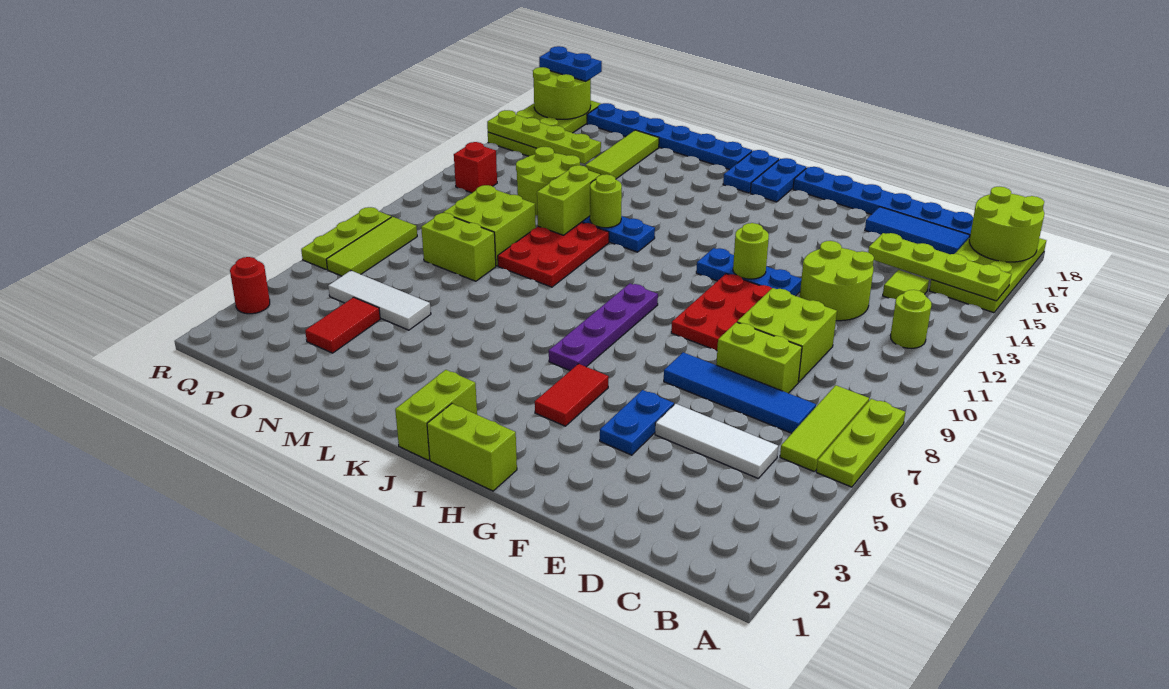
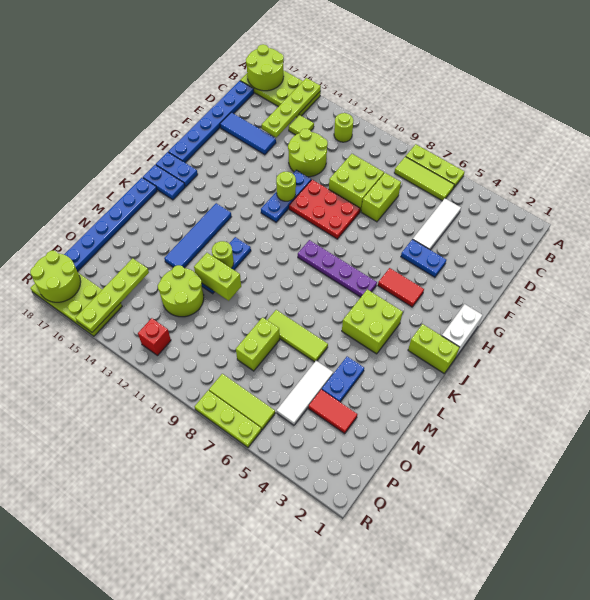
blue tile C7:F7 level 1 -> blue tile J14:M14 level 1
blue tile C17:E17 level 1 -> blue tile E15:E17 level 1
lime brick H1:I1 level 1 -> white brick H1:I1 level 1
red plate L9:M11 level 1 -> none
lime brick N9:O10 level 1 -> lime brick J4:K5 level 1
lime tile N15:N17 level 1 -> lime tile M6:M8 level 1
blue plate Q18:R18 level 3 -> blue plate M4:N4 level 1
red round brick R3 level 1 -> none

